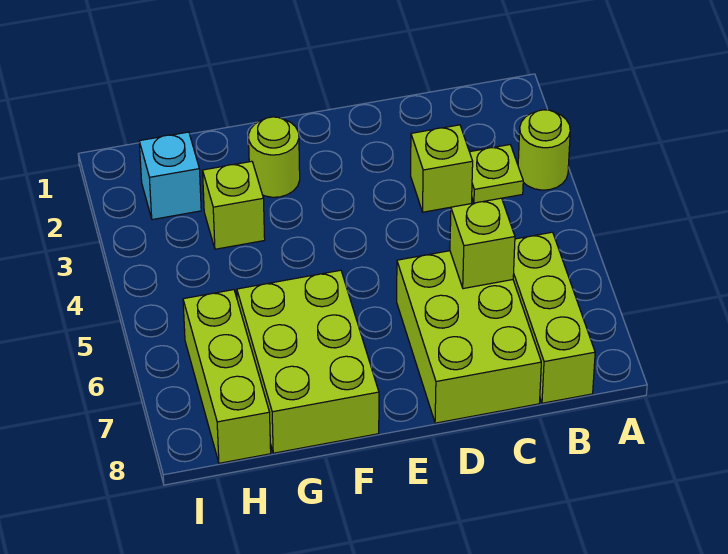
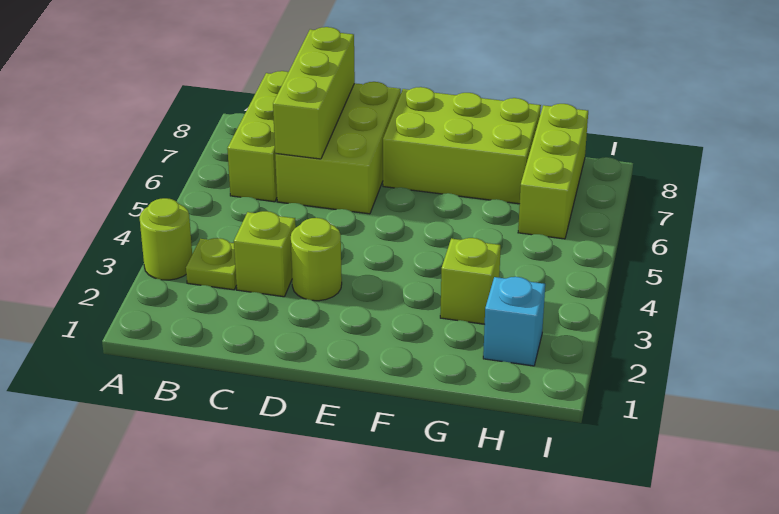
lime brick C6 level 2 -> lime brick C6:C8 level 2
lime round brick F2 level 1 -> lime round brick D3 level 1
lime brick F6:G8 level 1 -> lime brick E7:G8 level 1

